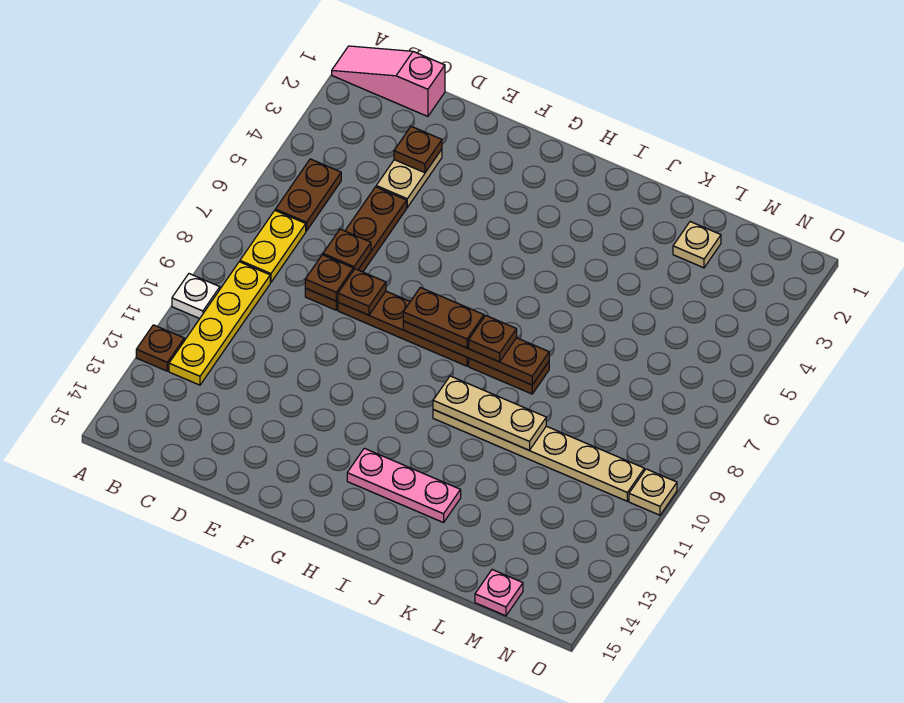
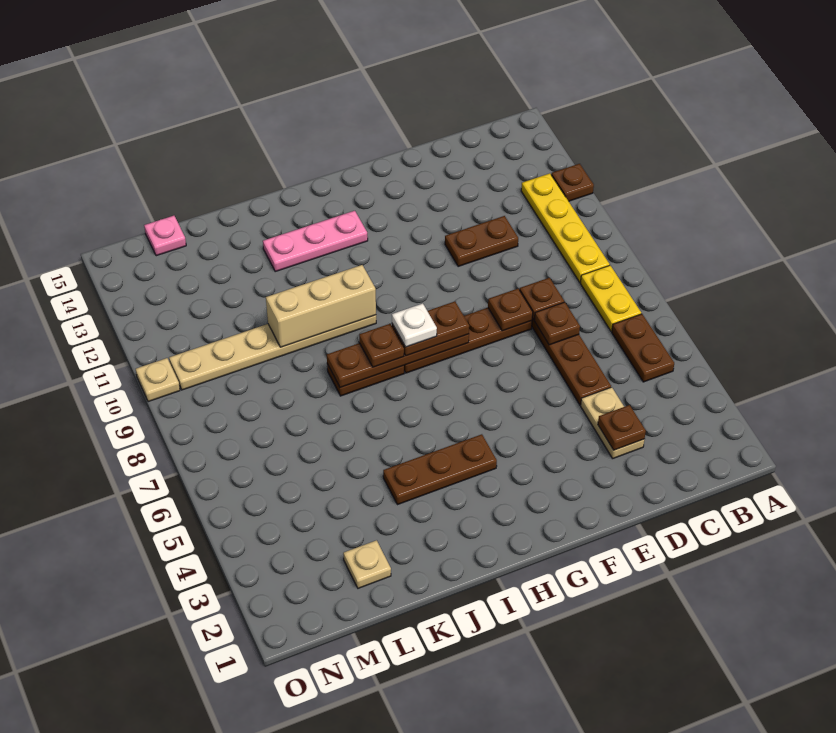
pink slope A1:C1 level 1 top C -> none
white plate A10 level 1 -> white plate H8 level 4
none -> brown plate D11:E11 level 1
none -> brown plate H4:J4 level 1
tan plate I10:K10 level 2 -> tan brick I10:K10 level 2

